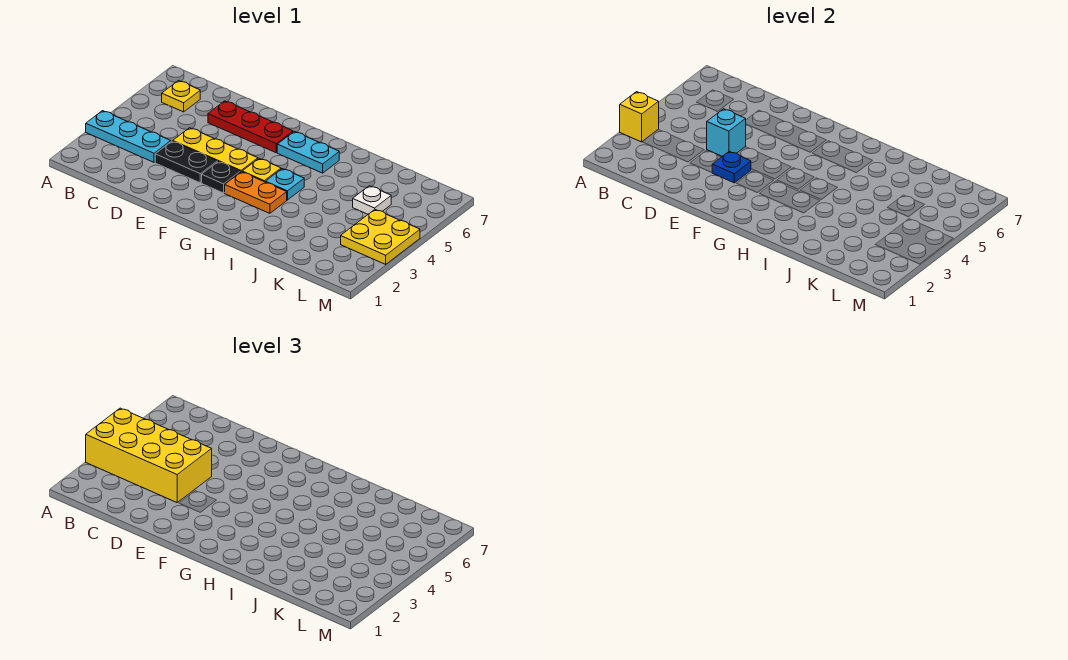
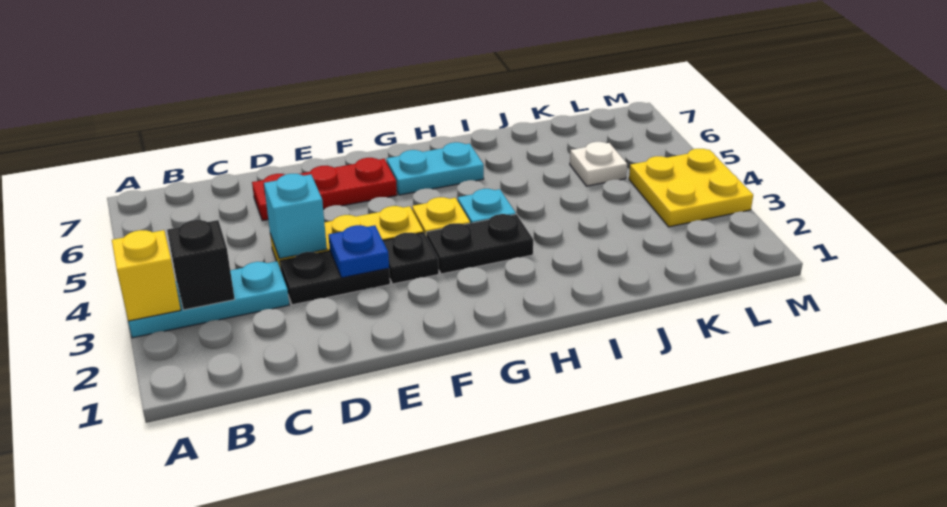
yellow brick A3:D4 level 3 -> none
none -> black brick B3 level 2
yellow plate B6 level 1 -> none
orange plate G3:H3 level 1 -> black plate G3:H3 level 1

